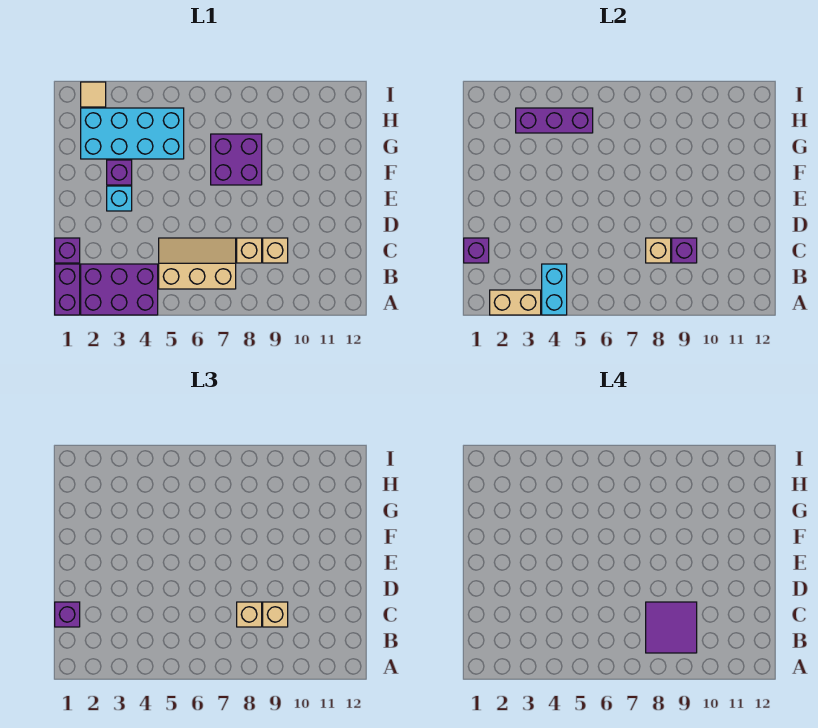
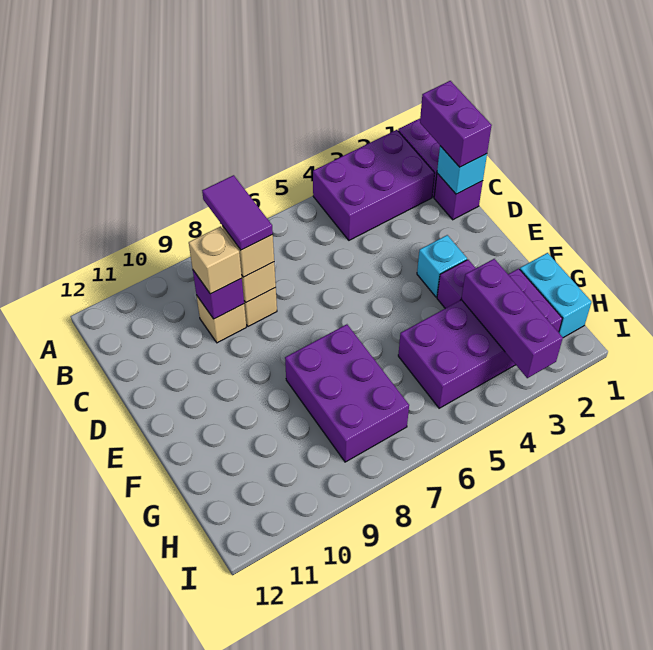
tan brick A2:A3 level 2 -> none
cyan brick A4:B4 level 2 -> cyan brick G1:H1 level 1
tan slope B5:C7 level 1 top B -> none
purple tile B8:C9 level 4 -> purple tile B8:C8 level 4
purple brick C1 level 2 -> cyan brick C1 level 2
purple brick C1 level 3 -> purple brick B1:C1 level 3
purple brick F7:G8 level 1 -> purple brick F7:H8 level 1
cyan brick G2:H5 level 1 -> purple brick G2:H5 level 1
purple brick H3:H5 level 2 -> purple brick G3:I3 level 2
tan tile I2 level 1 -> none

